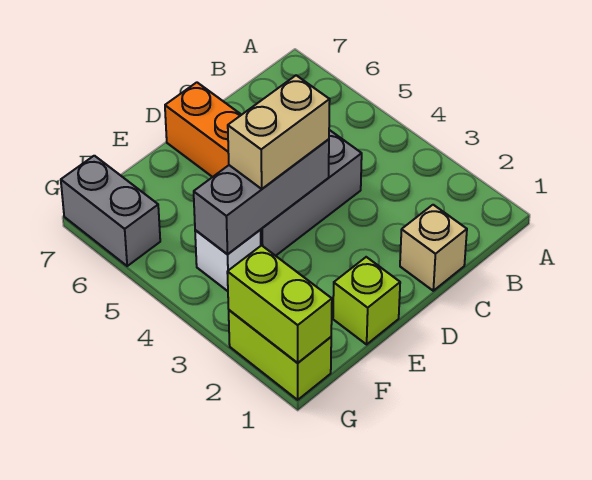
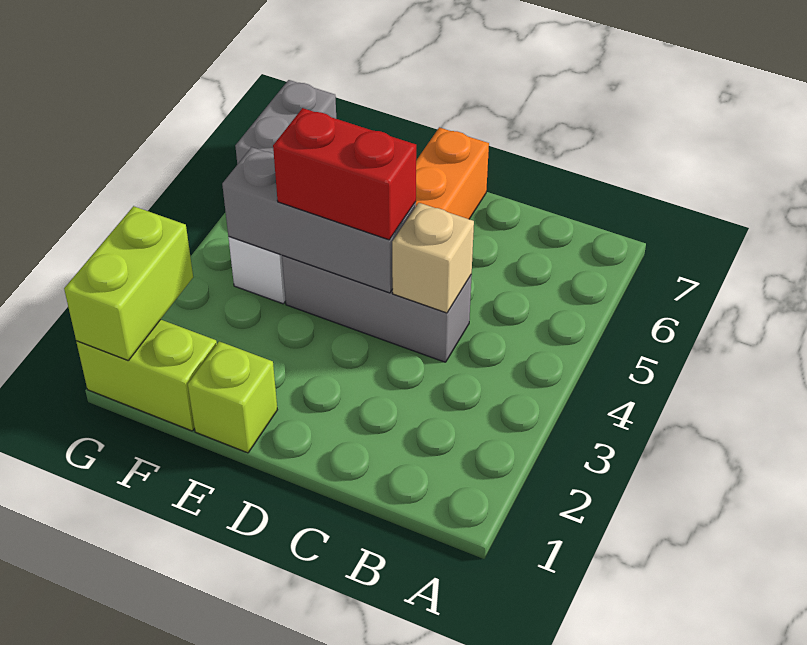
tan brick C1 level 1 -> tan brick C4 level 2
tan brick D4:E4 level 3 -> red brick D4:E4 level 3
lime brick G1:G2 level 1 -> lime brick F1:G1 level 1

